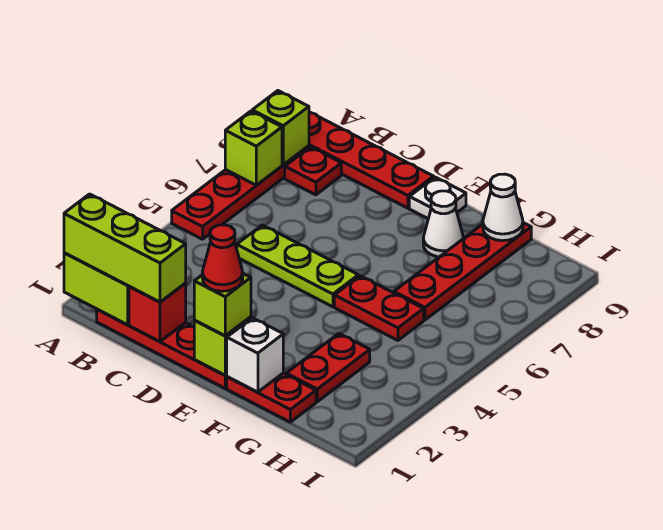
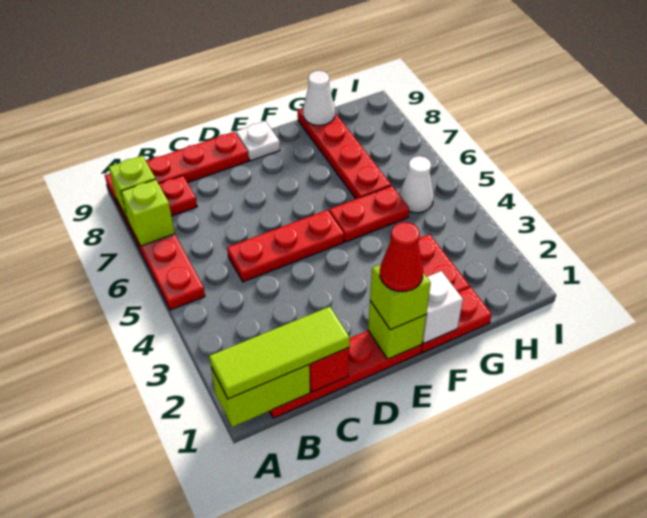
lime brick A1:C1 level 3 -> lime tile A1:C1 level 3
lime plate C5:E5 level 1 -> red plate C5:E5 level 1
white cone F8 level 1 -> white cone H5 level 1

